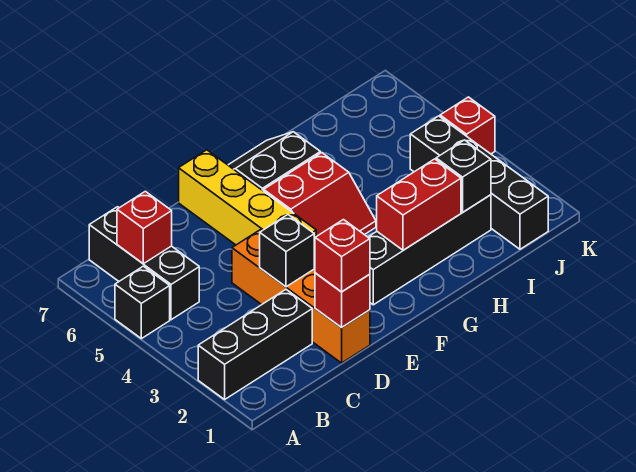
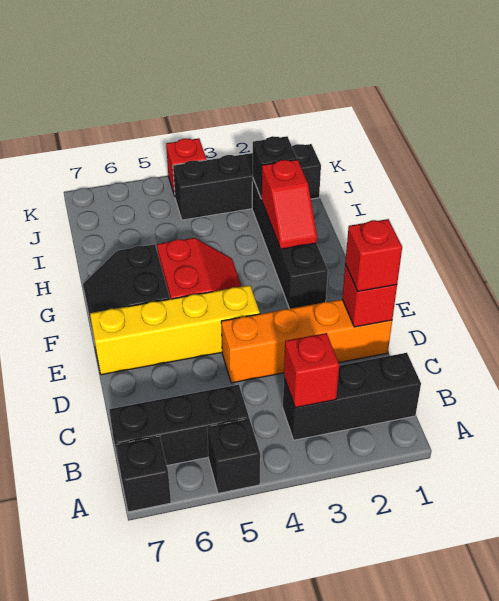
black brick A2:C2 level 1 -> black brick B1:B3 level 1
red brick B6 level 2 -> red brick B3 level 2
black brick D3 level 2 -> black brick A7 level 1
red brick G2:H2 level 2 -> red slope G2:H2 level 2 top H

